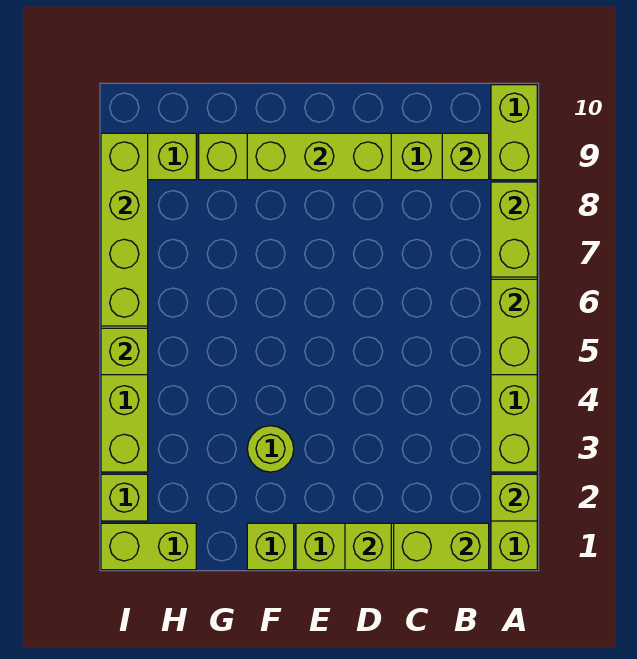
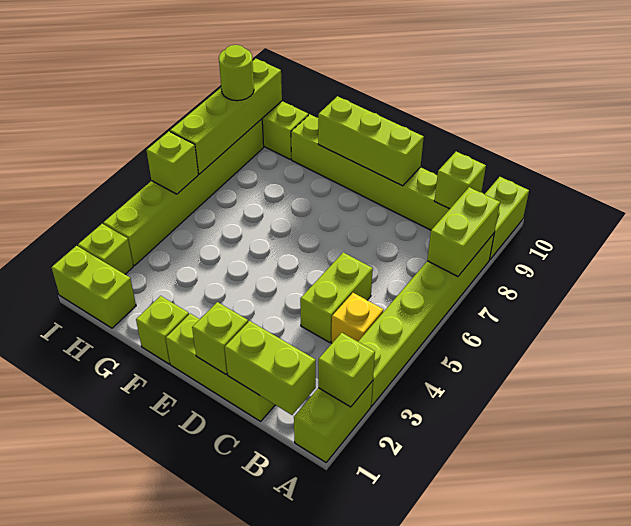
lime brick A5:A6 level 2 -> lime brick C4:C5 level 1
none -> yellow brick B4 level 1
lime round brick F3 level 1 -> lime round brick I8 level 3

